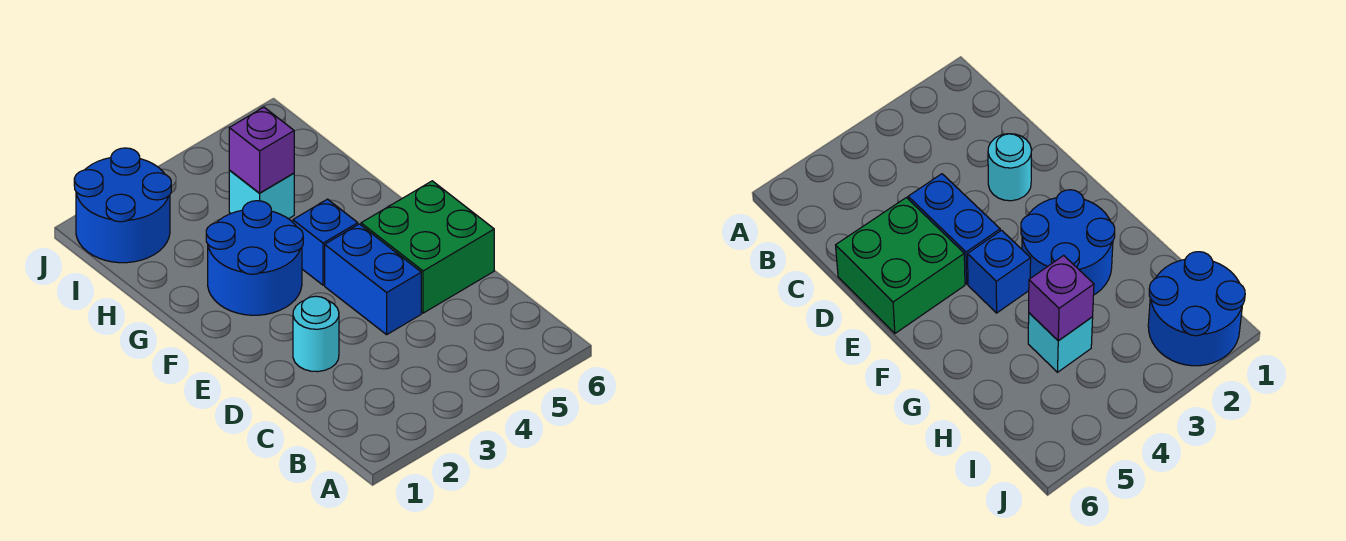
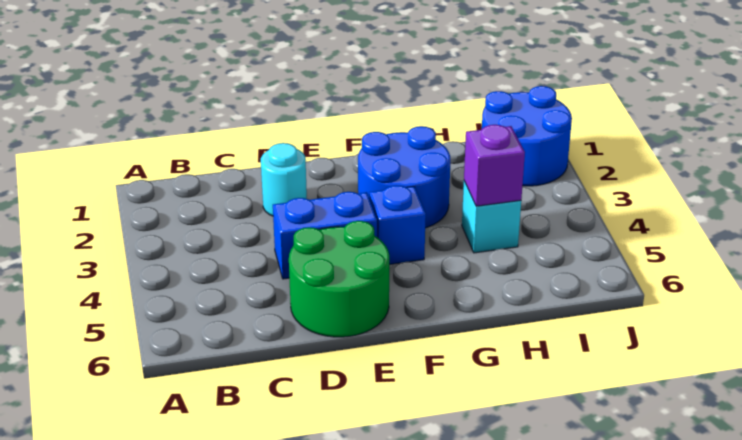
green brick D5:E6 level 1 -> green round brick D5:E6 level 1

